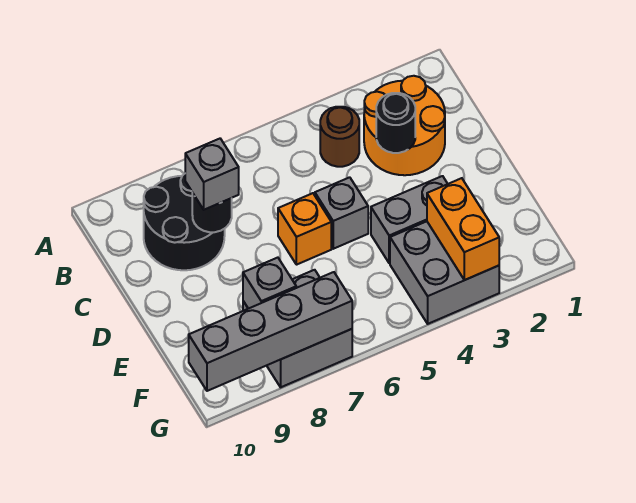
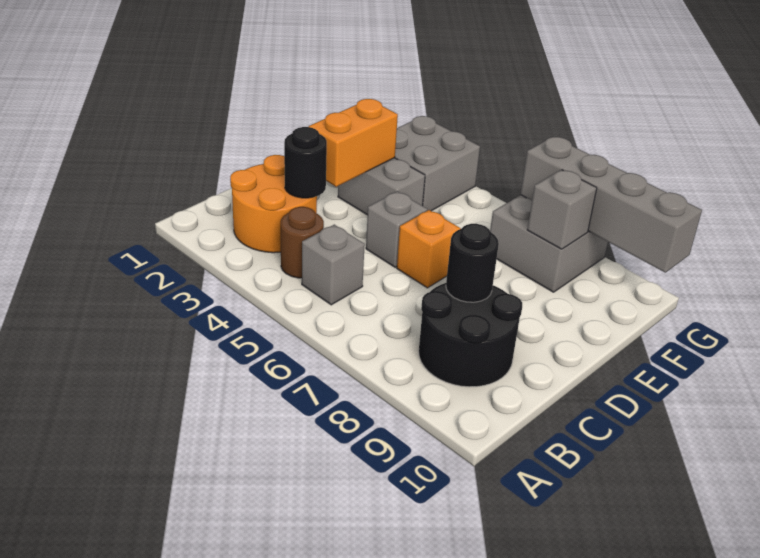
grey brick C8 level 3 -> grey brick B5 level 1
orange brick F3:G3 level 2 -> orange brick D3:E3 level 2

